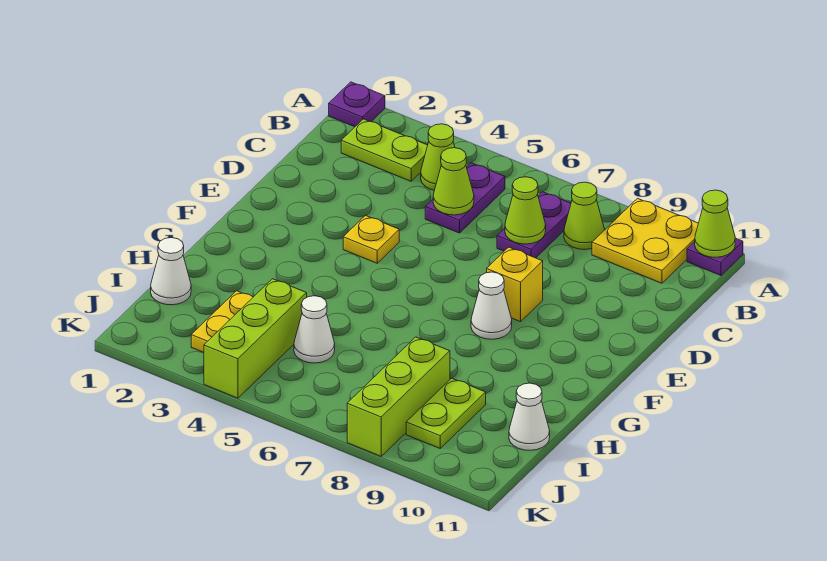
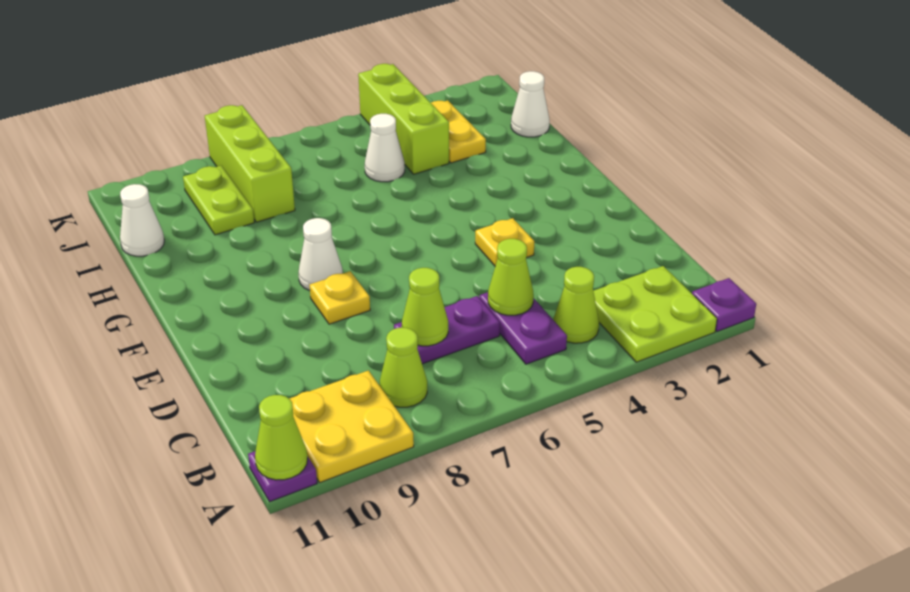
lime plate B2:B3 level 1 -> lime plate A2:B3 level 1
purple plate B7:C7 level 1 -> purple plate C6:C7 level 1
yellow brick E8 level 1 -> yellow plate E8 level 1

